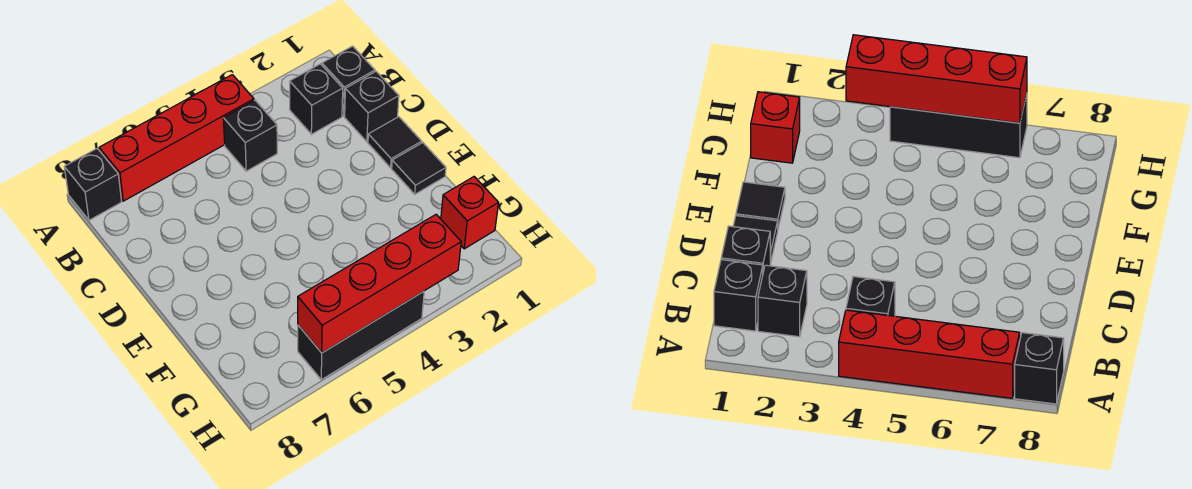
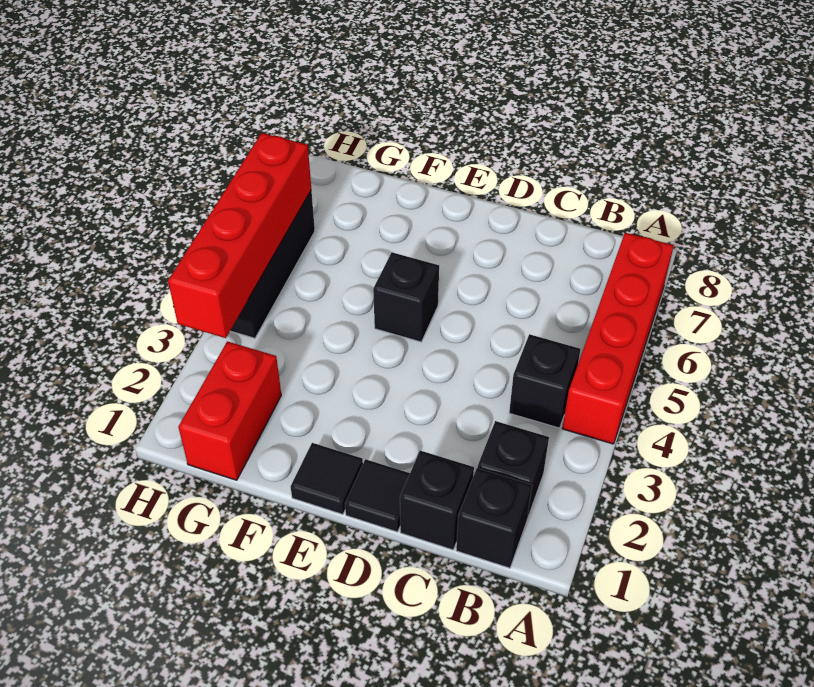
black brick A8 level 1 -> black brick E5 level 1
red brick G1 level 1 -> red brick G1:G2 level 1

